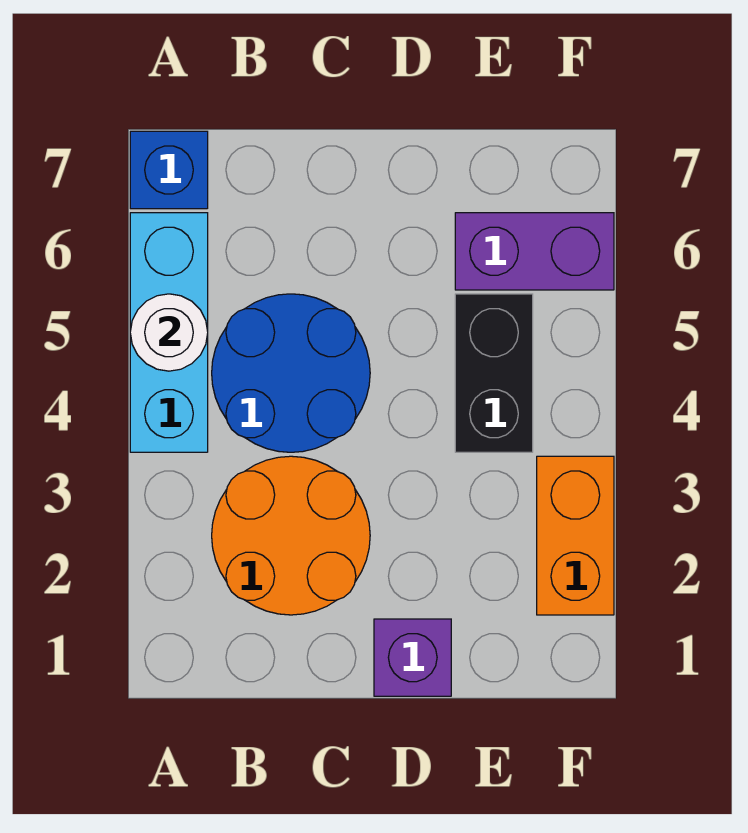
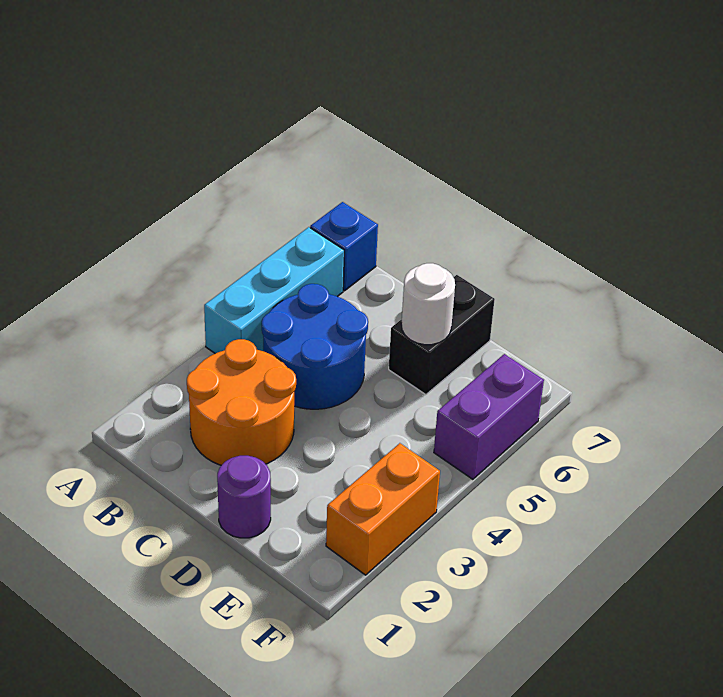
white round brick A5 level 2 -> white round brick D6 level 2
purple brick D1 level 1 -> purple round brick D1 level 1
black brick E4:E5 level 1 -> black brick D6:D7 level 1
purple brick E6:F6 level 1 -> purple brick F5:F6 level 1

